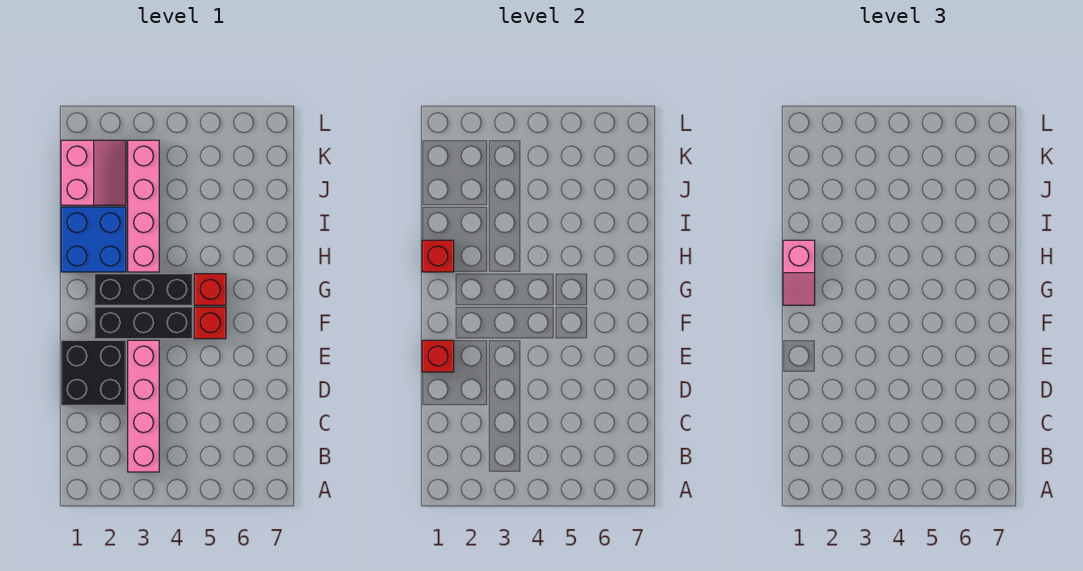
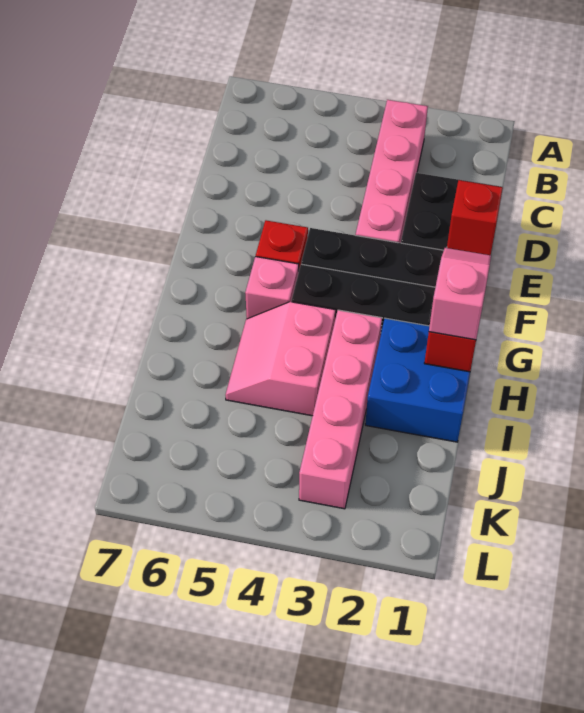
red brick G5 level 1 -> pink brick G5 level 1
pink slope J1:K2 level 1 top 1 -> pink slope H4:I5 level 1 top 4

